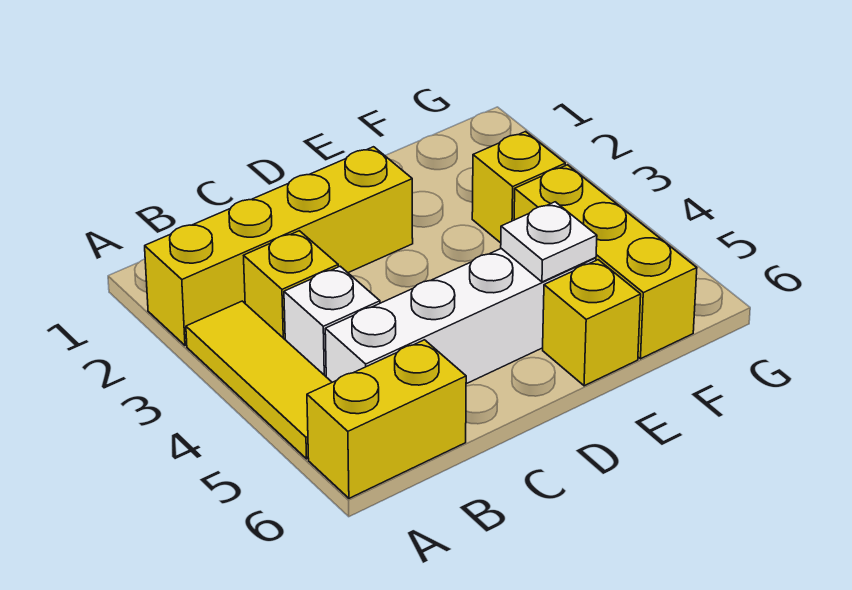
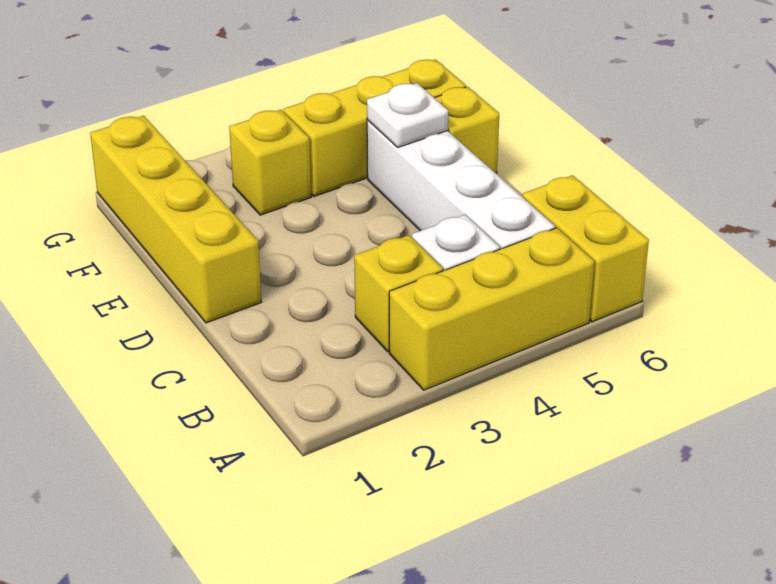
yellow brick A2:D2 level 1 -> yellow brick D1:G1 level 1
yellow tile A3:A5 level 1 -> yellow brick A3:A5 level 1

